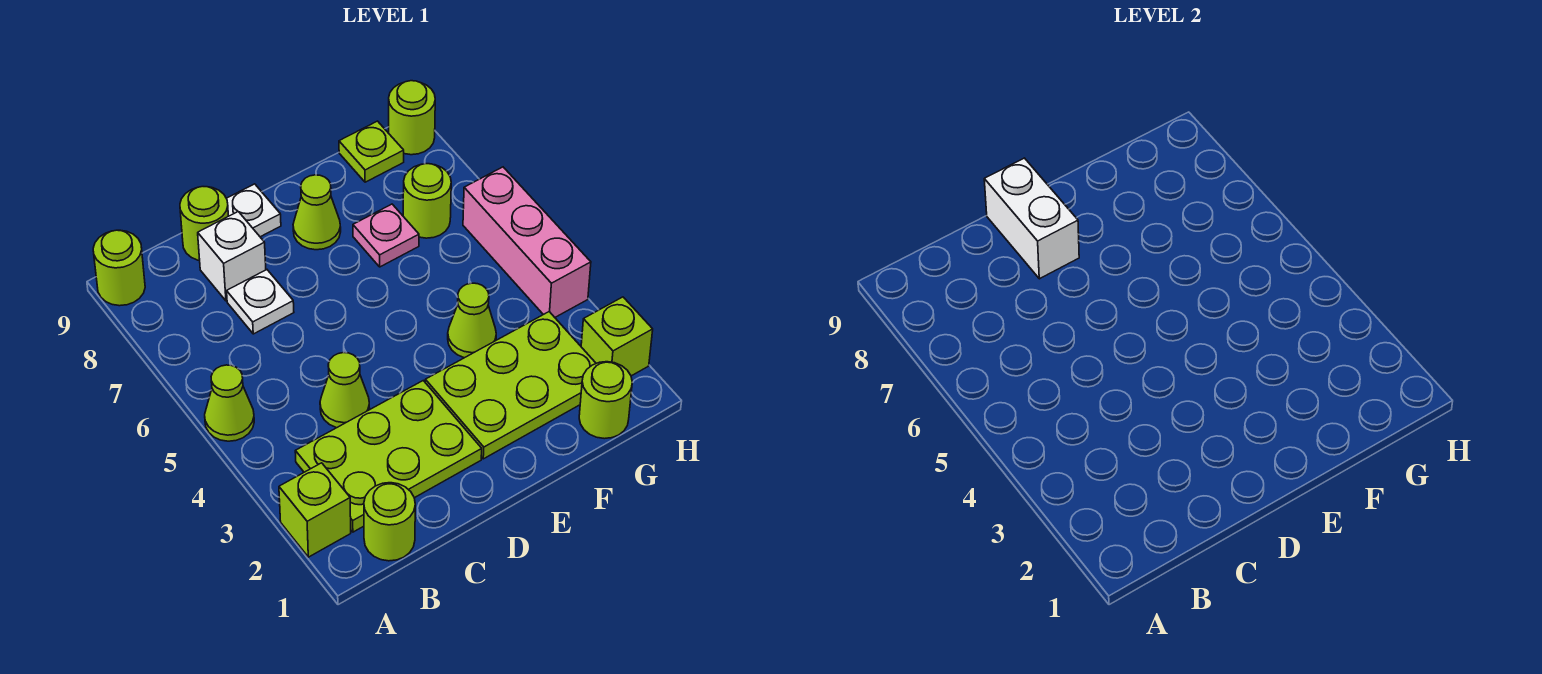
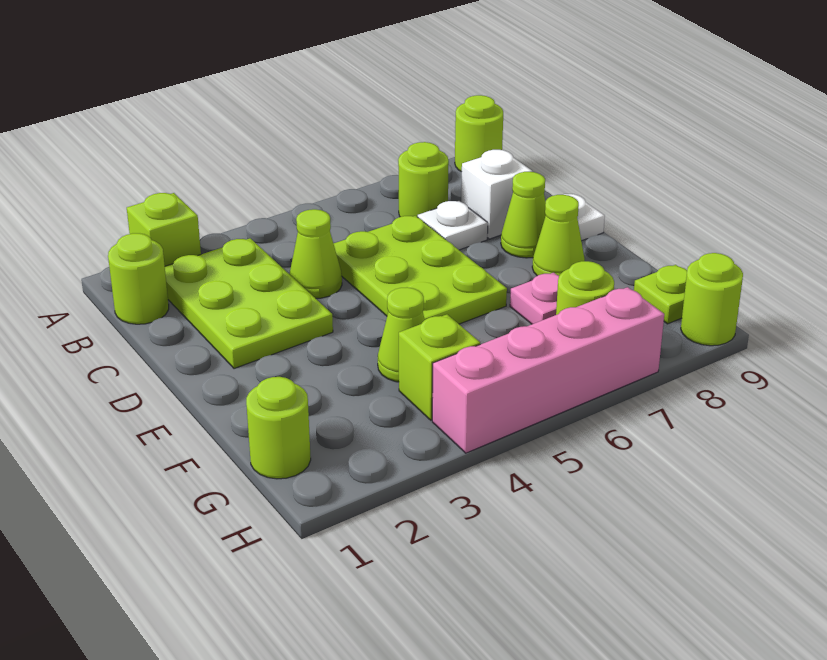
lime cone A5 level 1 -> lime cone D8 level 1
lime round brick C9 level 1 -> lime round brick B7 level 1
white brick D8:D9 level 2 -> none
lime plate E2:G3 level 1 -> lime plate C5:E6 level 1
lime brick H2 level 1 -> lime brick G4 level 1
pink brick H4:H6 level 1 -> pink brick H4:H7 level 1

